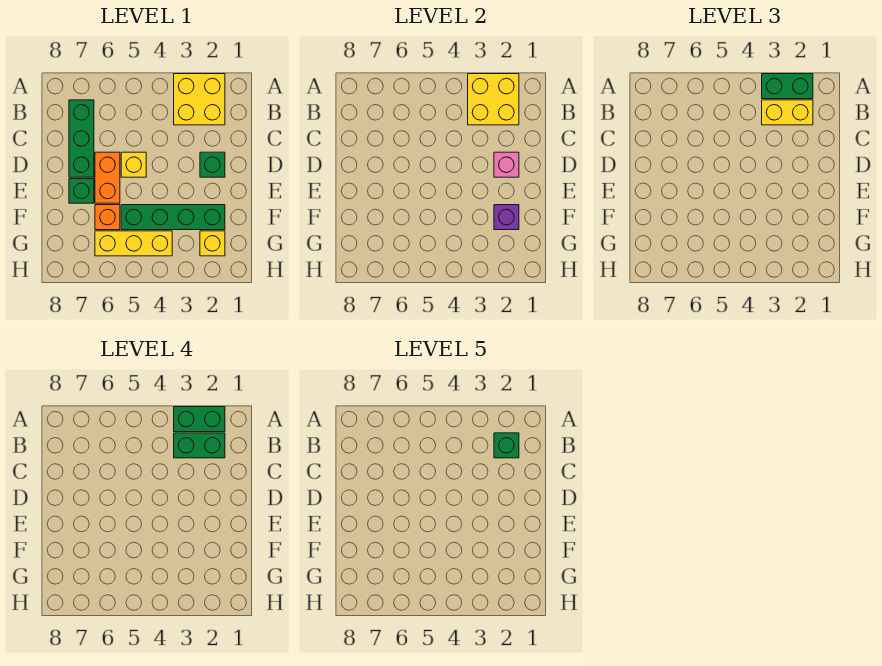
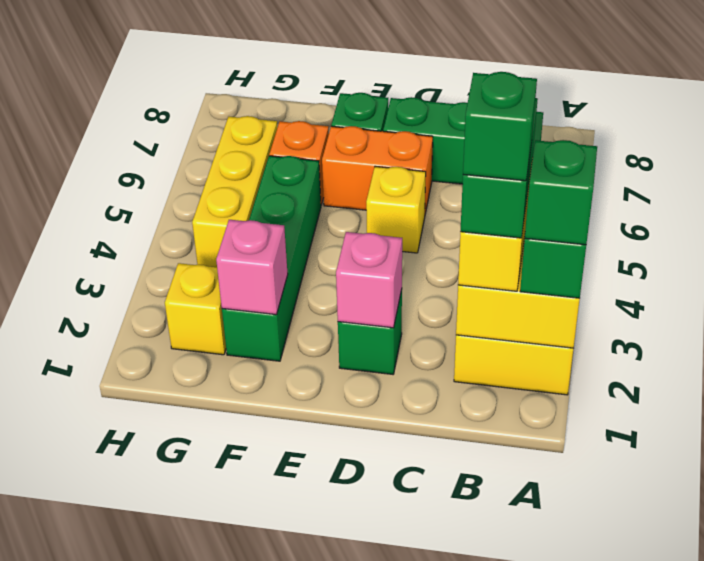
green brick A2:A3 level 4 -> green brick A2 level 4
purple brick F2 level 2 -> pink brick F2 level 2

